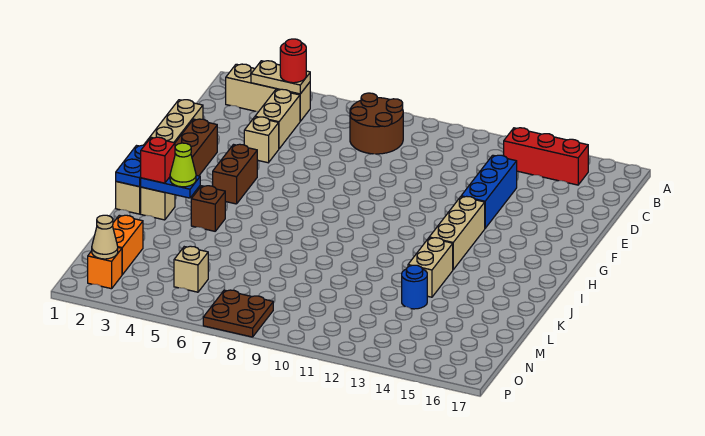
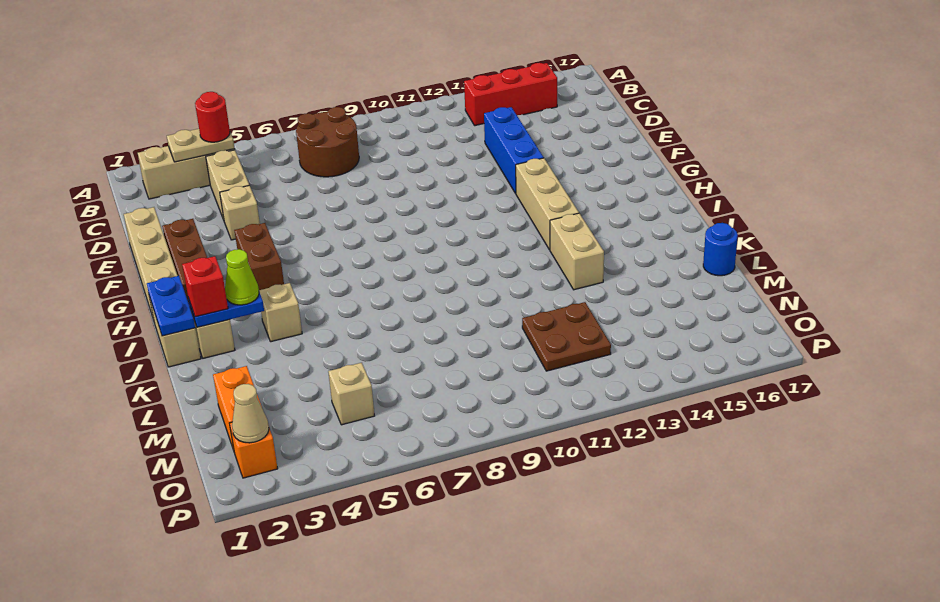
brown brick J4 level 1 -> tan brick J4 level 1
blue round brick L13 level 1 -> blue round brick L17 level 1
brown plate O7:P8 level 1 -> brown plate M11:N12 level 1

